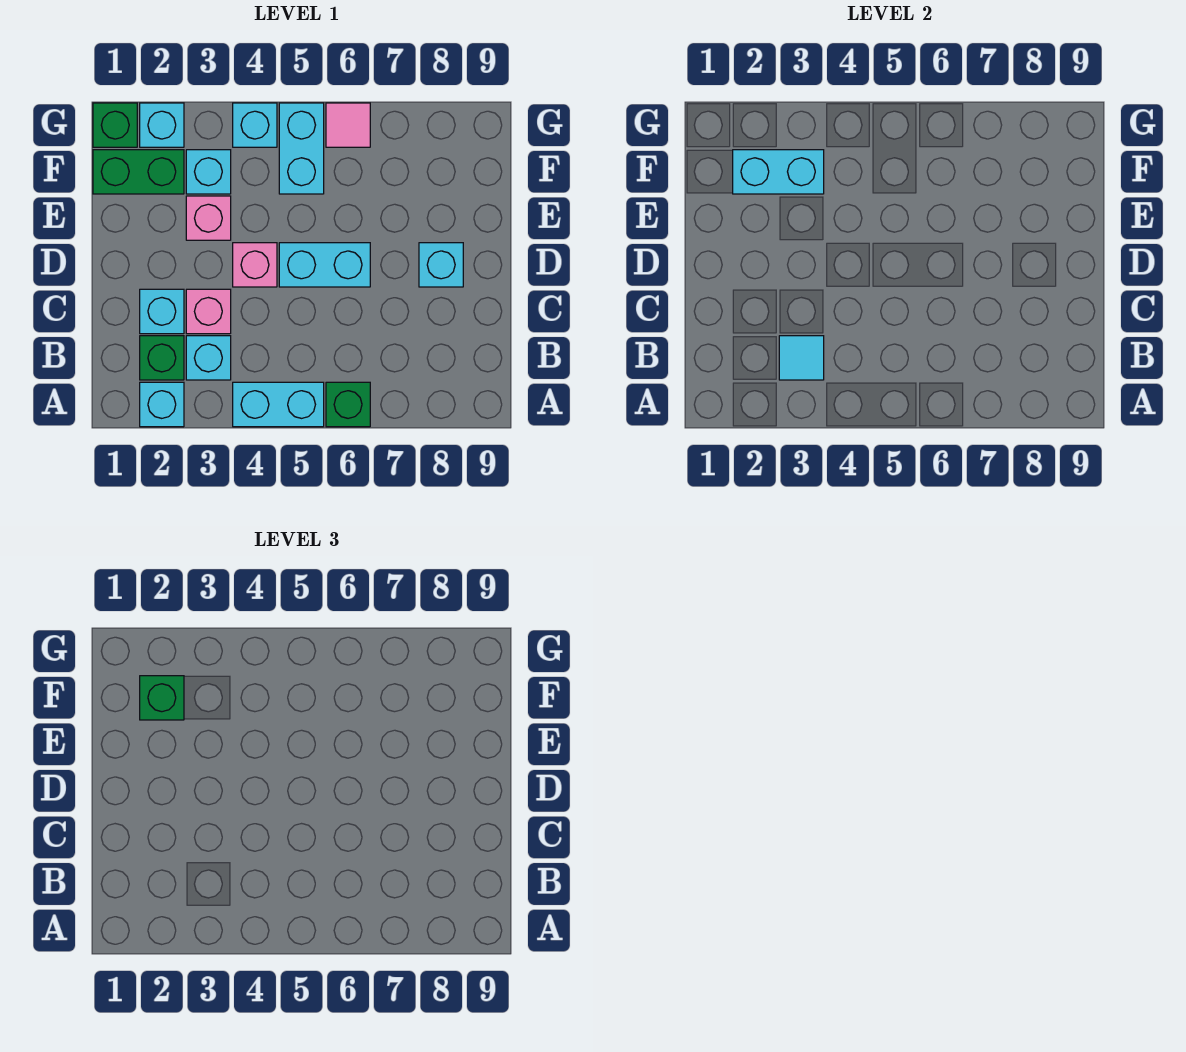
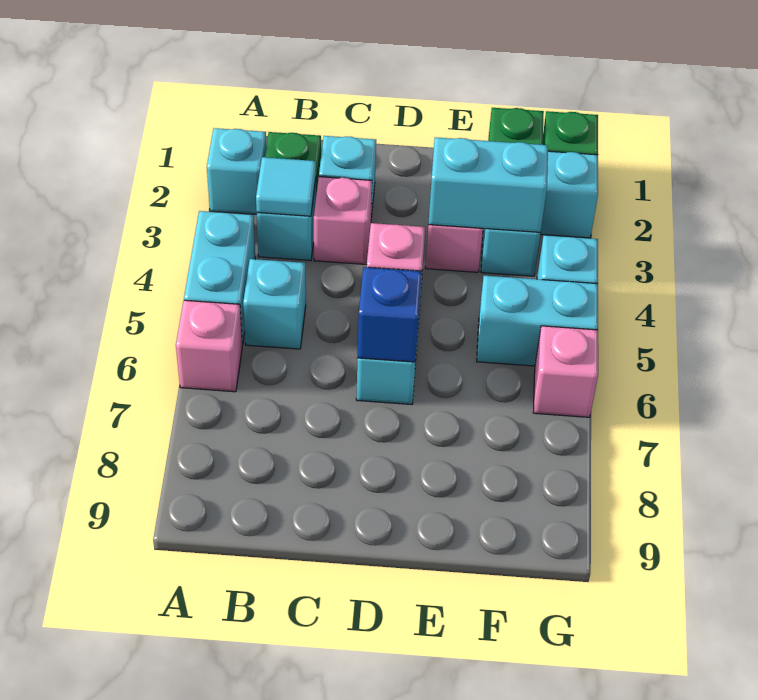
green brick A6 level 1 -> pink brick A6 level 1
none -> blue brick D6 level 2
cyan brick D8 level 1 -> cyan brick B5 level 1
cyan brick F2:F3 level 2 -> cyan brick E3:F3 level 2
green brick F2 level 3 -> none
pink tile G6 level 1 -> pink brick G6 level 1

